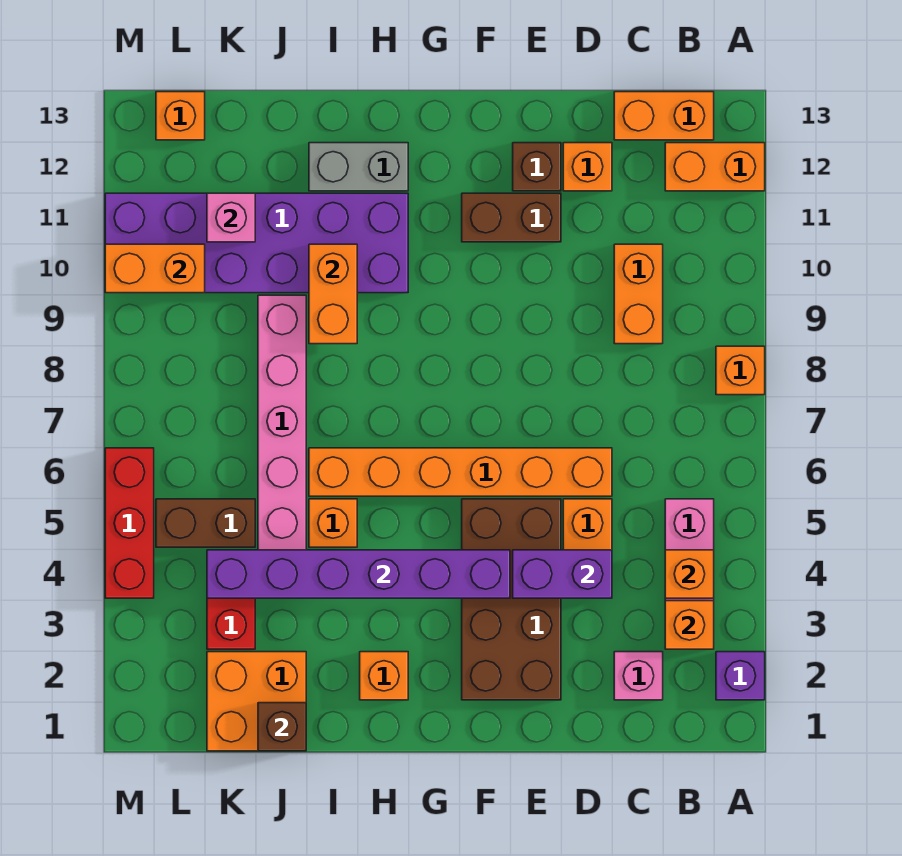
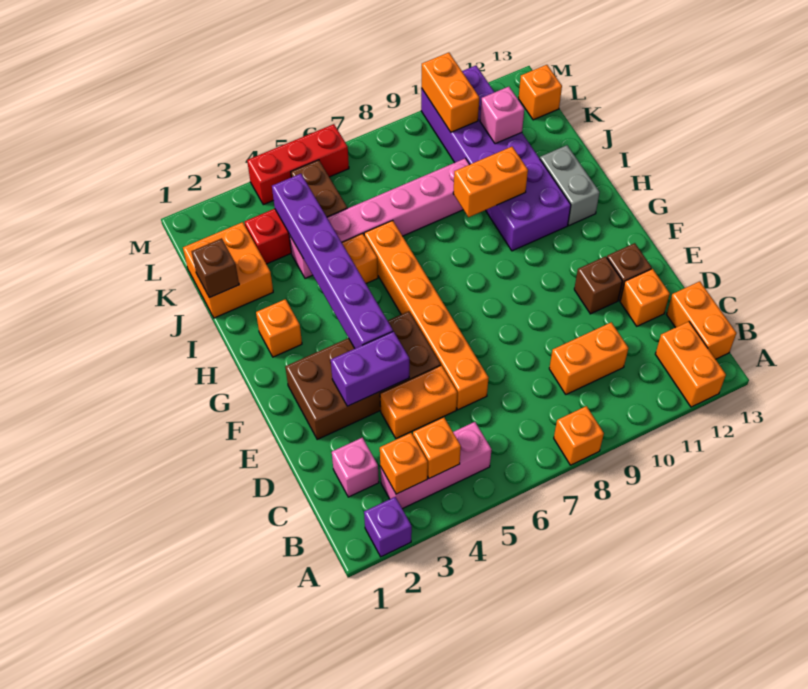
purple brick D4:E4 level 2 -> purple brick E3:E4 level 2
brown brick E11:F11 level 1 -> brown brick E11 level 1

